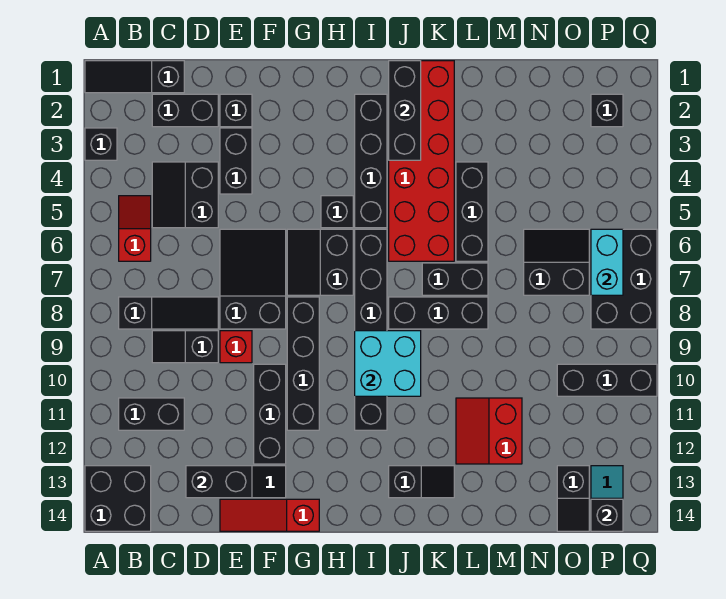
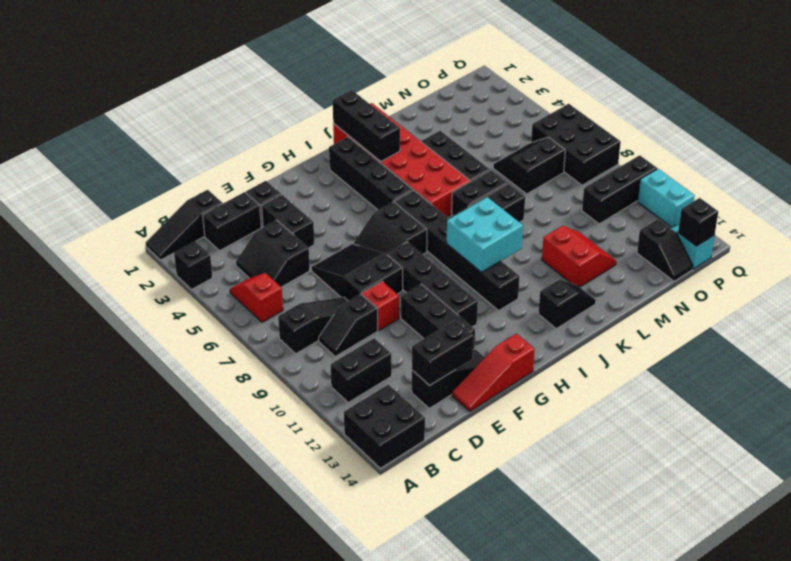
black brick H5 level 1 -> none
red slope L11:M12 level 1 top M -> red slope L11:M12 level 1 top L
black brick P2 level 1 -> none
cyan brick P6:P7 level 2 -> cyan brick Q11:Q12 level 1

